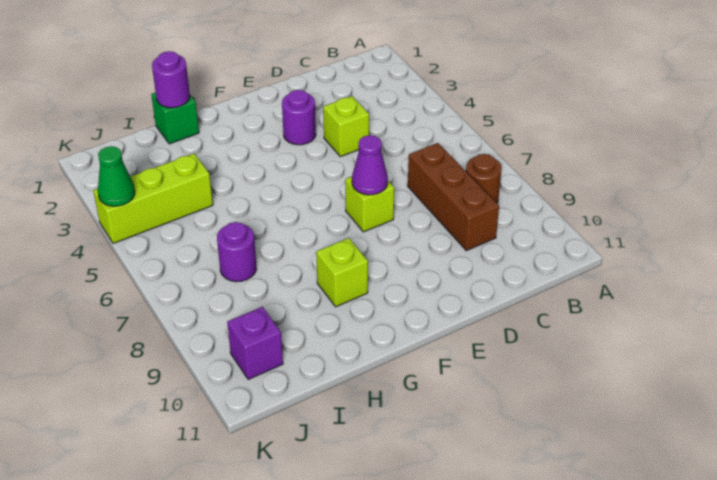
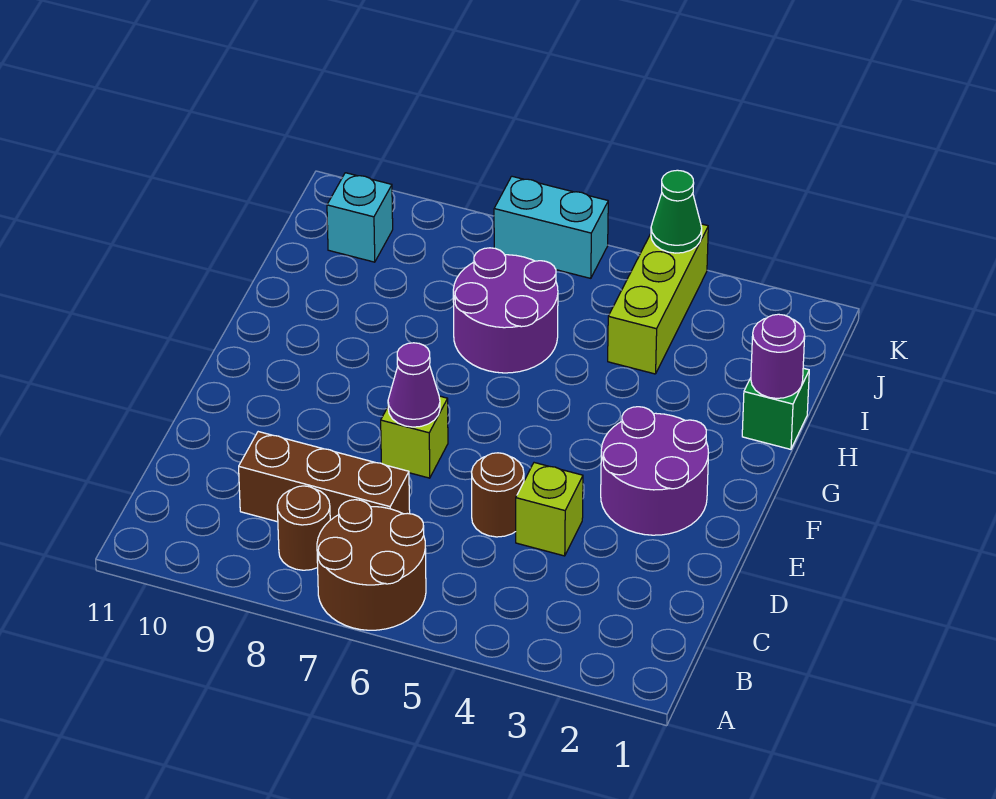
none -> brown round brick A6:B7 level 1
none -> brown round brick D5 level 1
purple round brick E3 level 1 -> purple round brick E2:F3 level 1
lime brick G9 level 1 -> none
purple round brick I7 level 1 -> purple round brick H6:I7 level 1
purple brick J10 level 1 -> cyan brick J10 level 1
none -> cyan brick K6:K7 level 1

